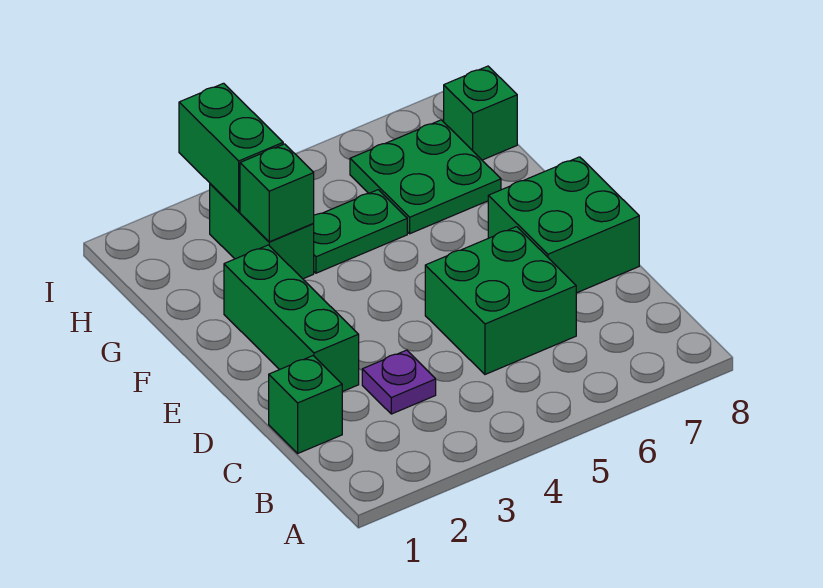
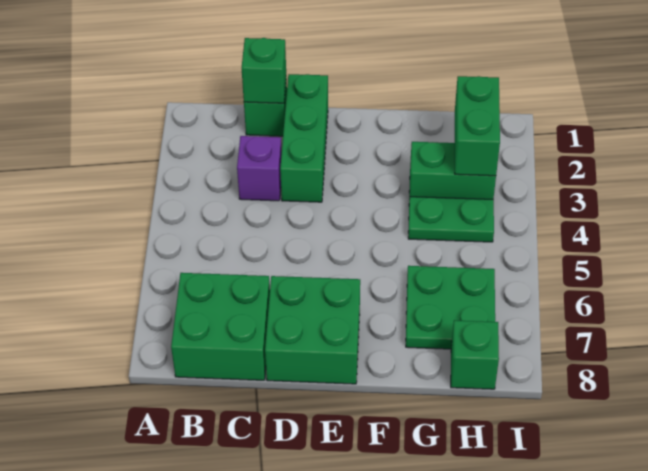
purple plate C3 level 1 -> purple brick C3 level 1
green brick C5:D6 level 1 -> green brick B7:C8 level 1
green brick D2:F2 level 1 -> green brick D1:D3 level 1
green brick G3 level 2 -> green brick C1 level 2
green plate G4:G5 level 1 -> green plate G4:H4 level 1
green brick H3:I3 level 2 -> green brick H2:H3 level 2

